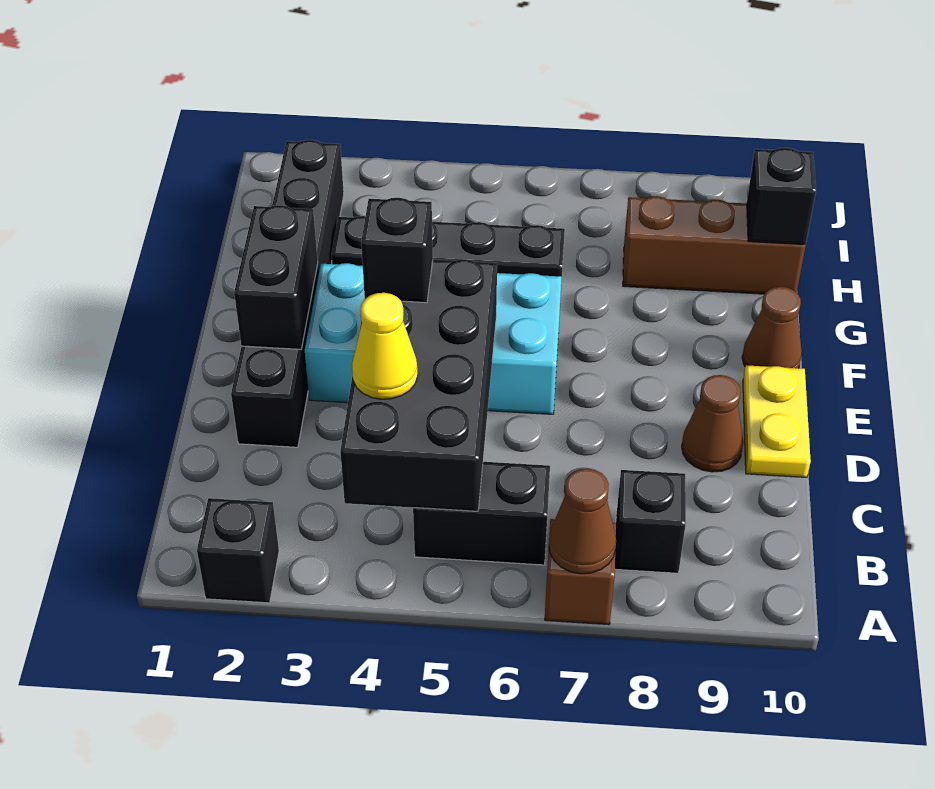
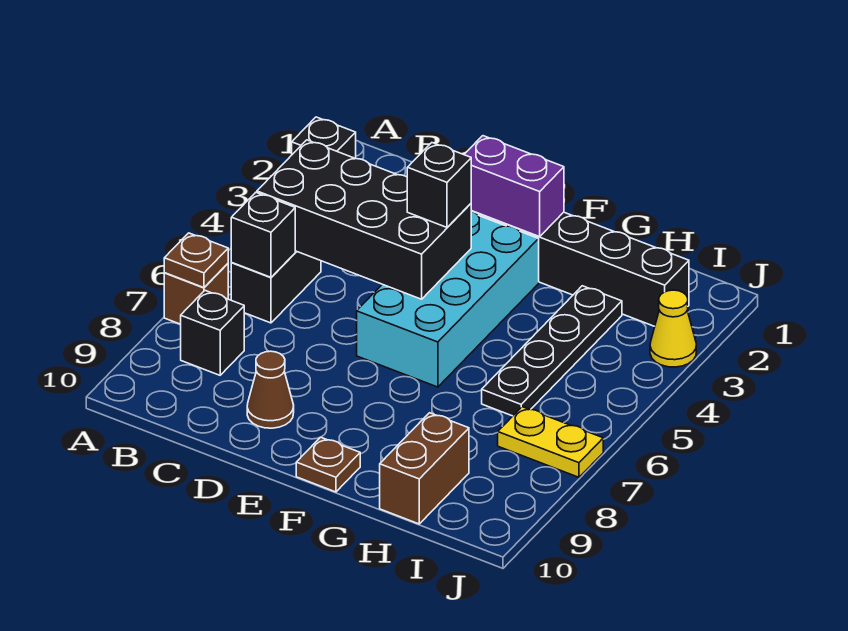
brown cone A7 level 2 -> brown plate A7 level 2
yellow cone C4 level 3 -> yellow cone J3 level 1
yellow plate D10:E10 level 1 -> yellow plate I7:J7 level 1
black brick E2:F2 level 2 -> purple brick E2:F2 level 2
brown cone F10 level 1 -> brown plate F10 level 1
brown brick H8:H10 level 1 -> brown brick H9:H10 level 1
black brick H10 level 2 -> black brick B6 level 2

